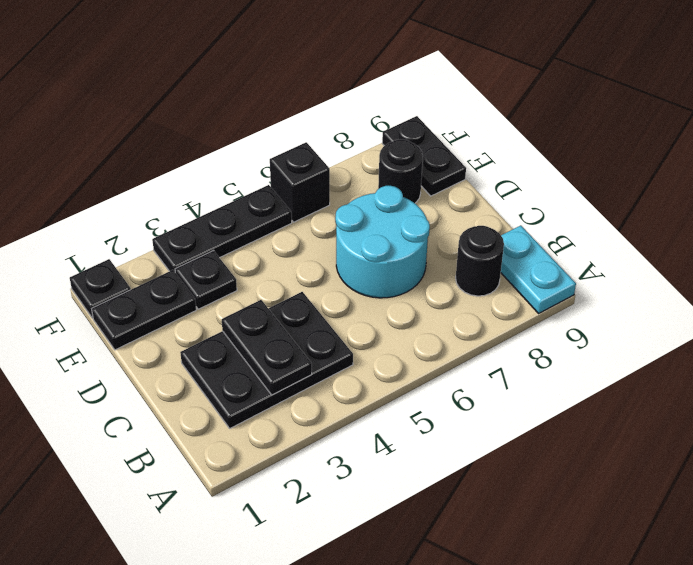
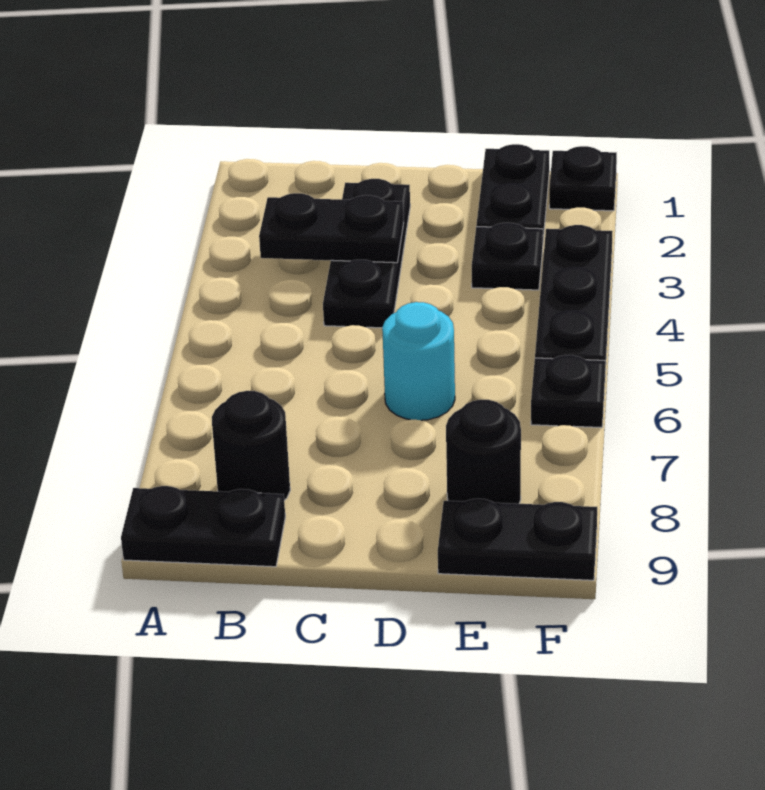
cyan plate A9:B9 level 1 -> black plate A9:B9 level 1
black plate B2:C4 level 1 -> black plate C2:C4 level 1
cyan round brick C6:D7 level 1 -> cyan round brick D6 level 1
black brick F6 level 1 -> black plate F6 level 1

